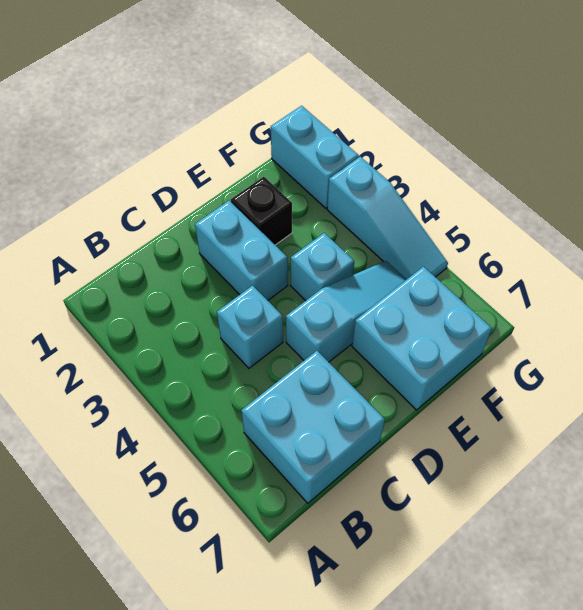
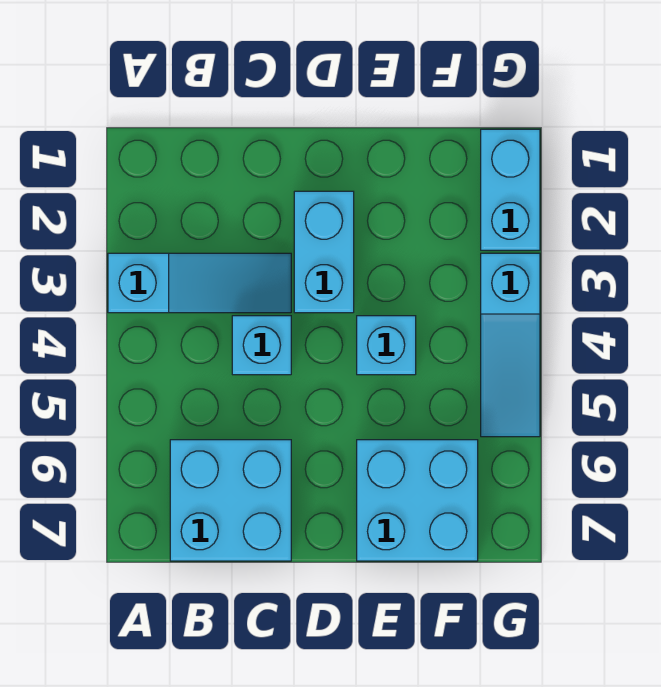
cyan slope D5:F5 level 1 top D -> cyan slope A3:C3 level 1 top A
black brick E2 level 1 -> none

